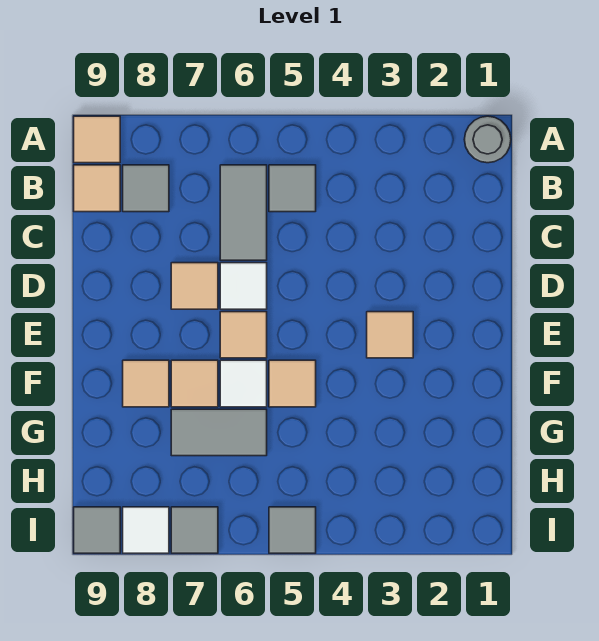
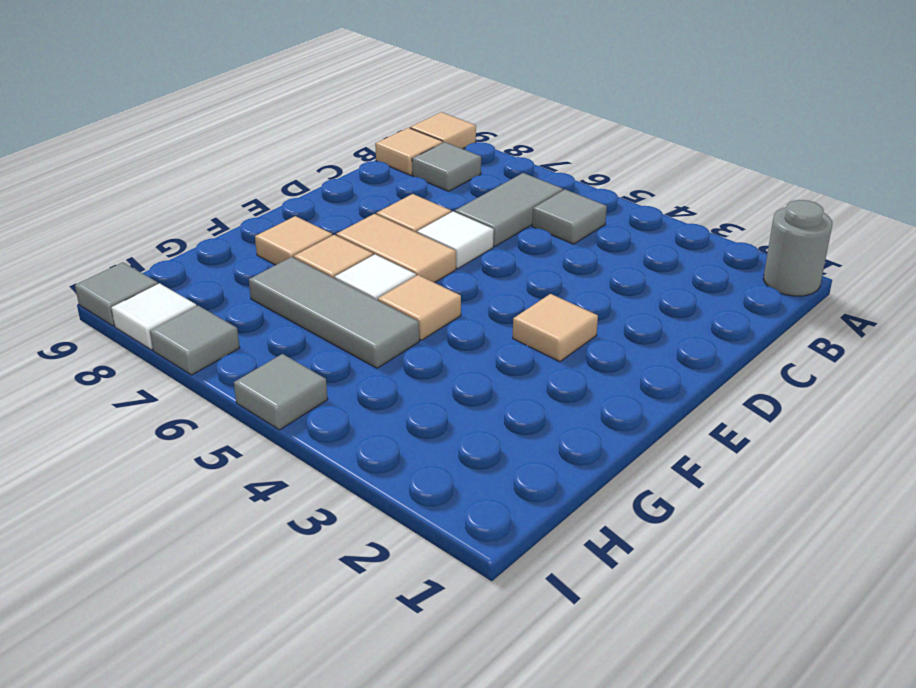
tan tile E6 level 1 -> tan tile E6:E7 level 1
grey tile G6:G7 level 1 -> grey tile G5:G7 level 1

